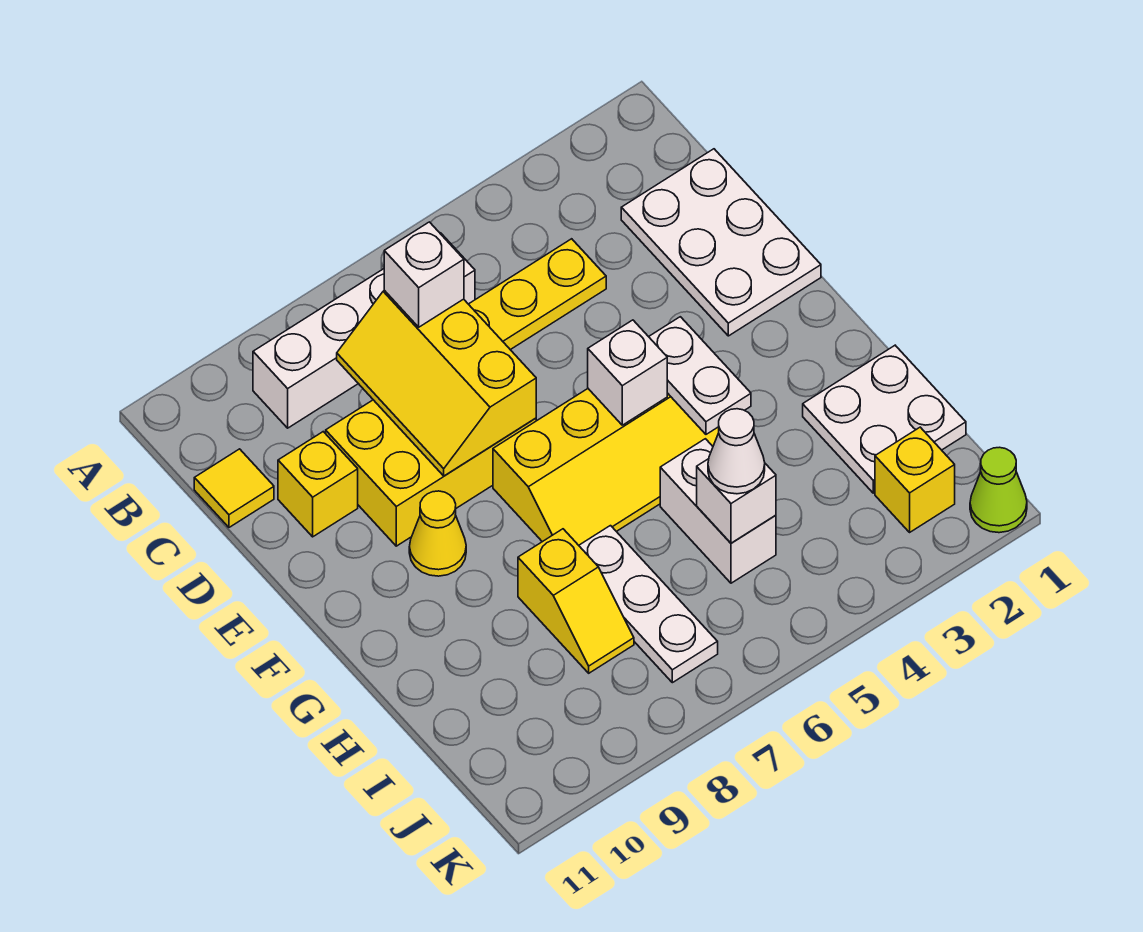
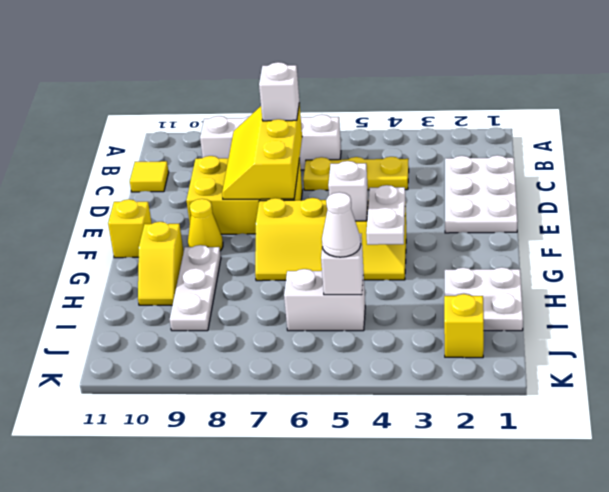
yellow brick D10 level 1 -> yellow brick F11 level 1
white brick H5:I5 level 1 -> white brick I5:I6 level 1
white plate H7:J7 level 1 -> white plate G9:I9 level 1
yellow slope H8:I8 level 1 top H -> yellow slope G10:H10 level 1 top G
lime cone K1 level 1 -> none

